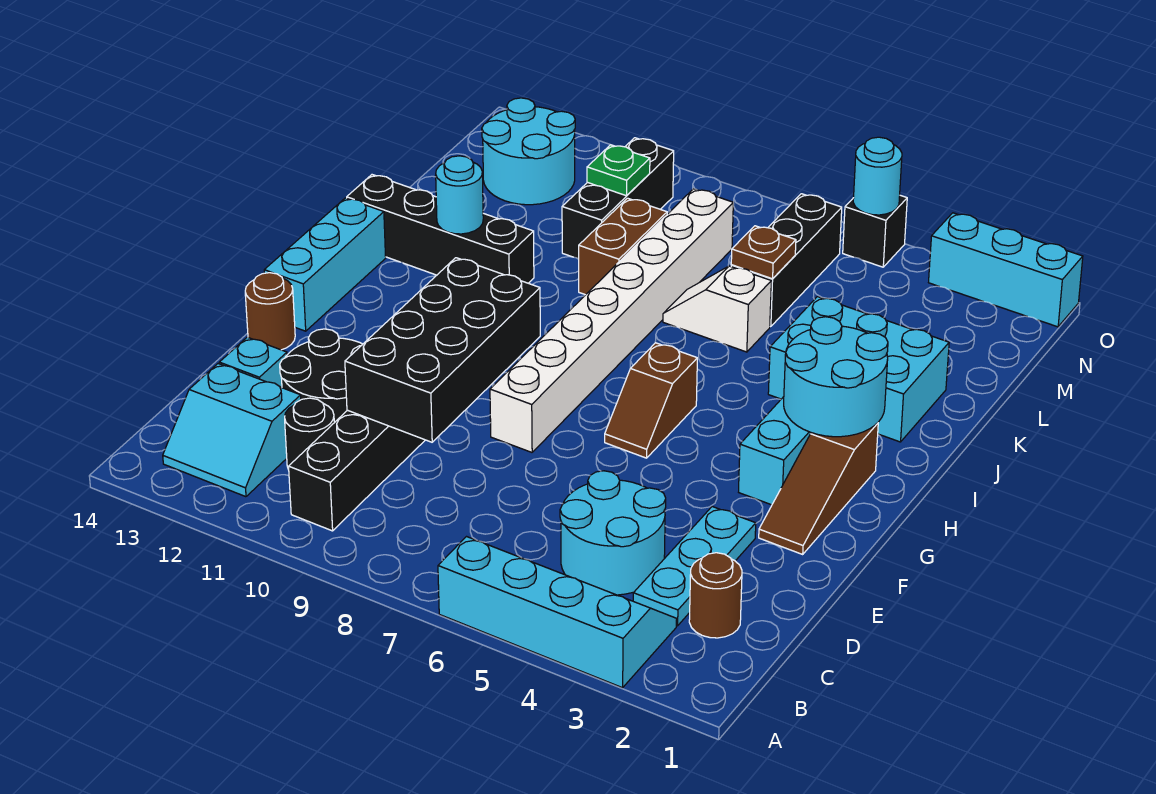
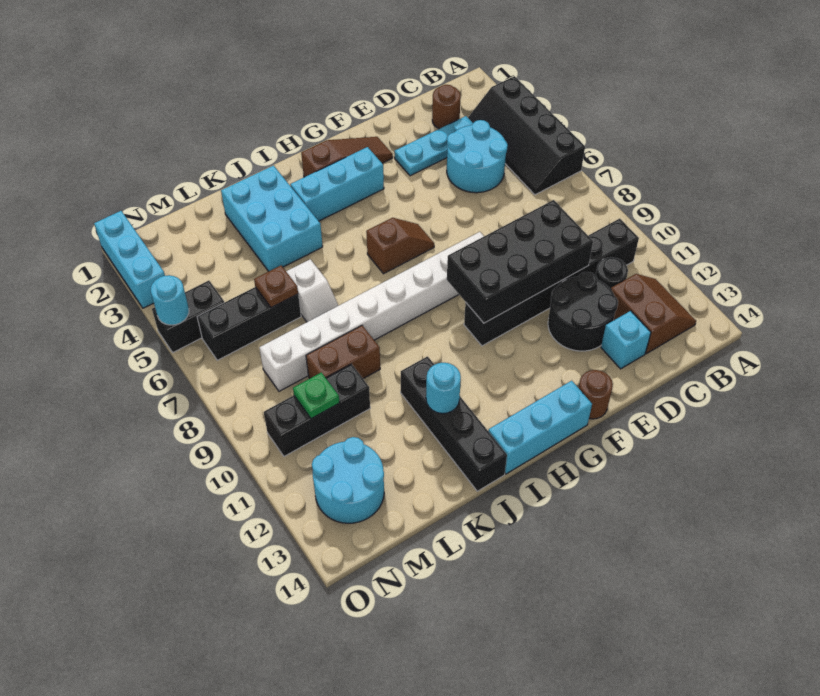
cyan slope A3:B6 level 1 top A -> black slope A3:B6 level 1 top A
cyan slope B12:C13 level 1 top C -> brown slope B12:C13 level 1 top C
cyan round brick H2:I3 level 2 -> none
black brick O5 level 1 -> black brick N5:O5 level 1

